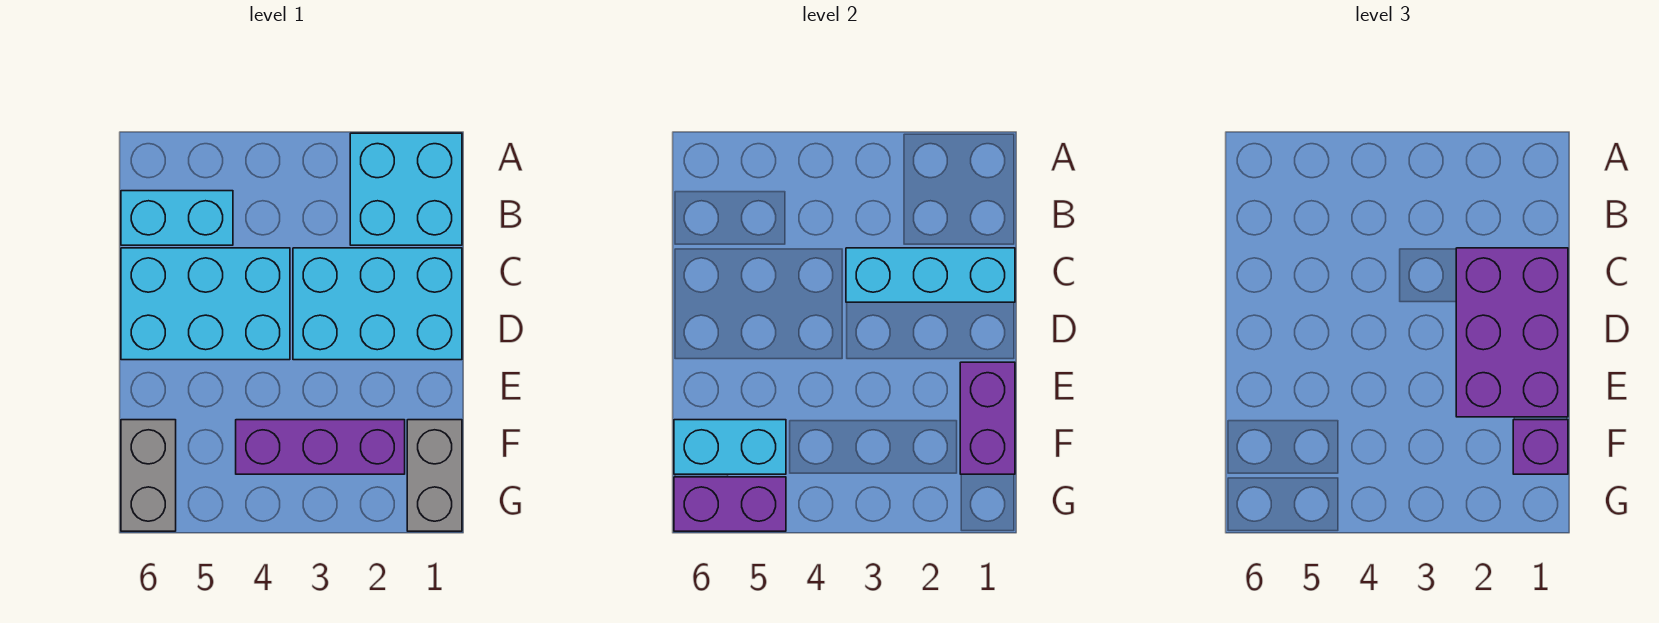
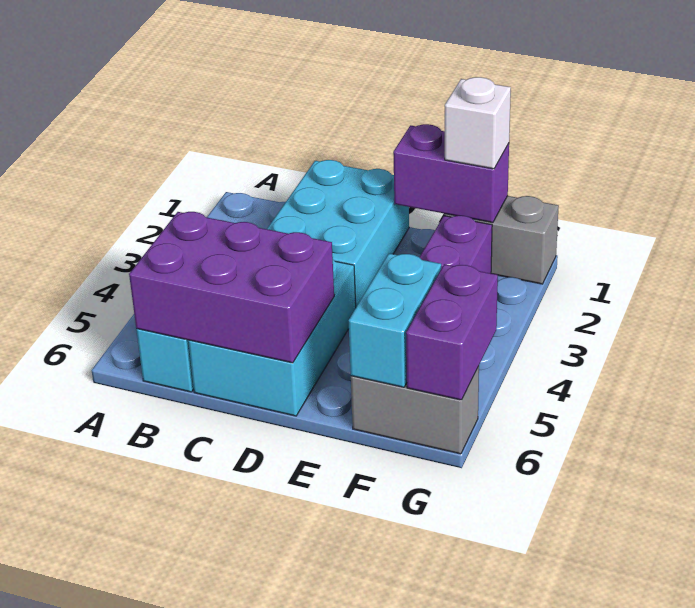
cyan brick A1:B2 level 1 -> none
cyan brick C1:C3 level 2 -> none
purple brick C1:E2 level 3 -> purple brick B5:D6 level 2
purple brick F1 level 3 -> white brick F1 level 3

